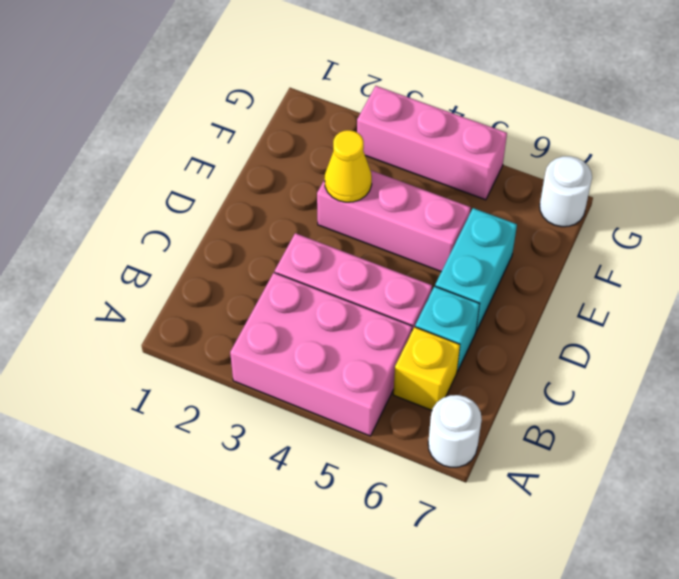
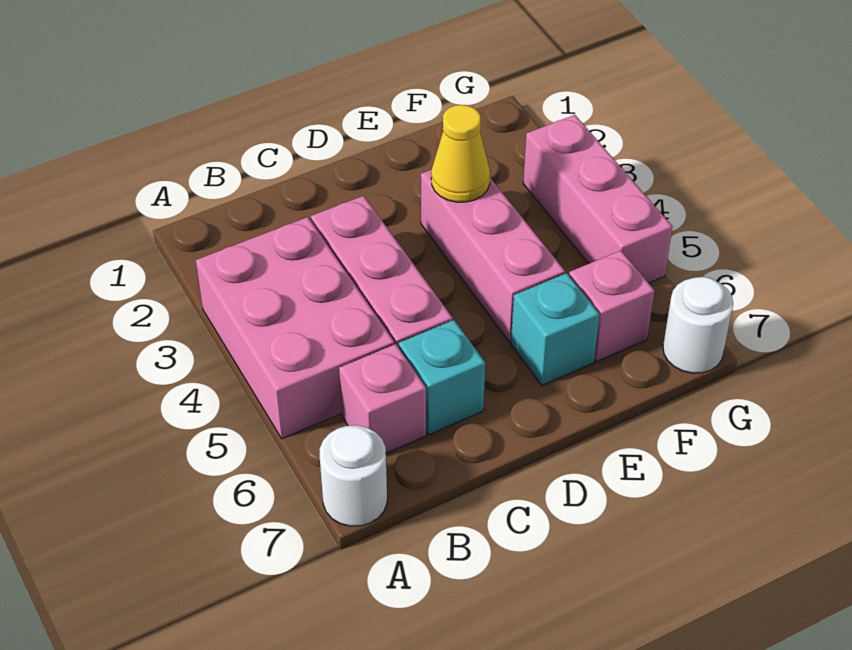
yellow brick B6 level 1 -> pink brick B6 level 1
cyan brick D6:E6 level 1 -> cyan brick E6 level 1
none -> pink brick F6 level 1

